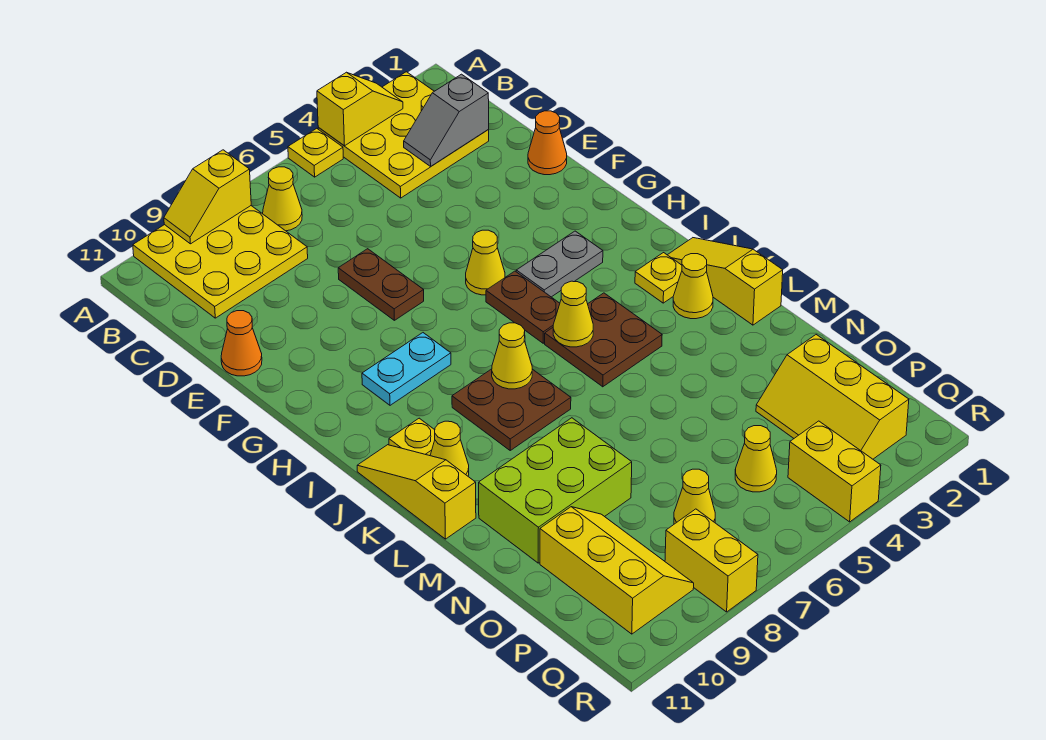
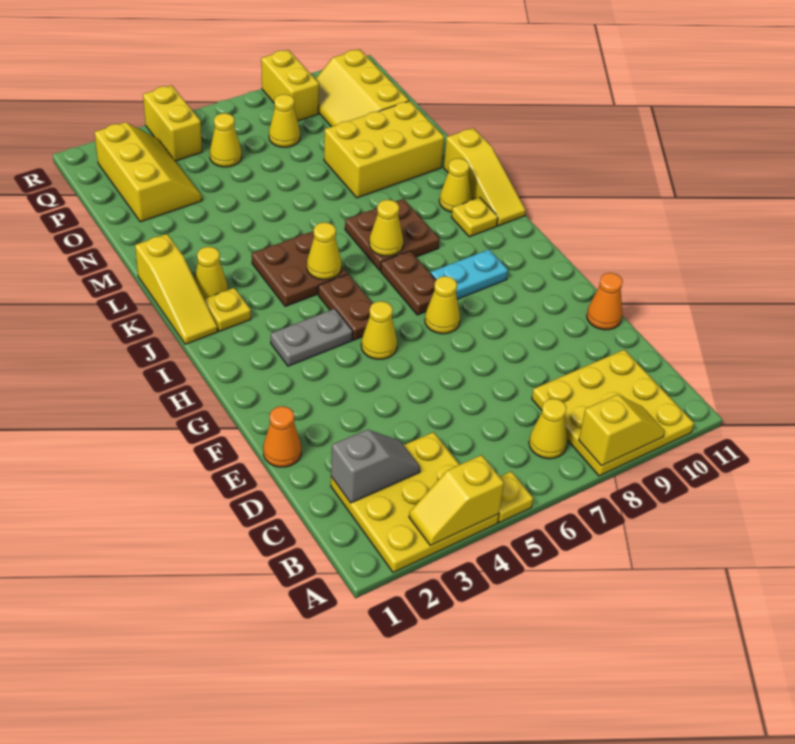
brown plate E7:F7 level 1 -> brown plate H7:I7 level 1
none -> yellow cone G7 level 1
lime brick M8:N10 level 1 -> yellow brick M8:N10 level 1

